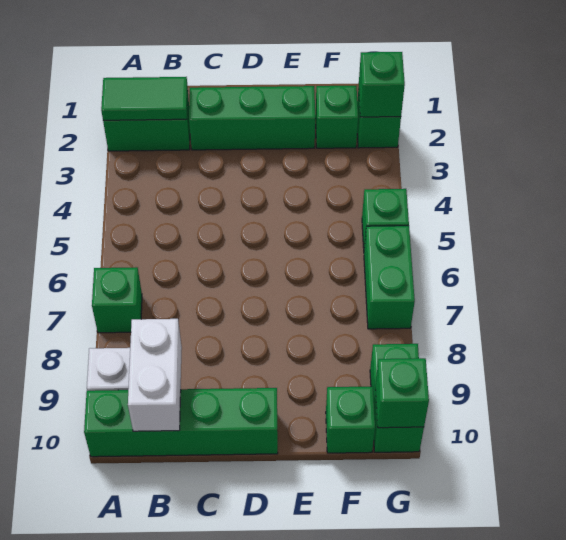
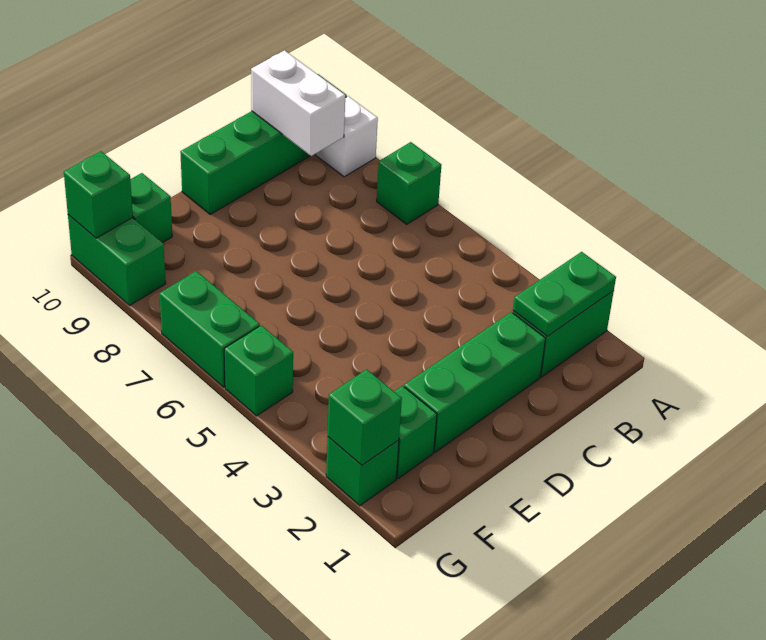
green tile A2:B2 level 2 -> green plate A2:B2 level 2

